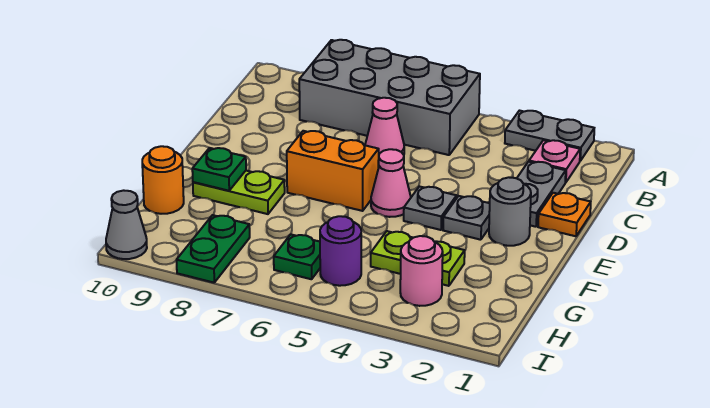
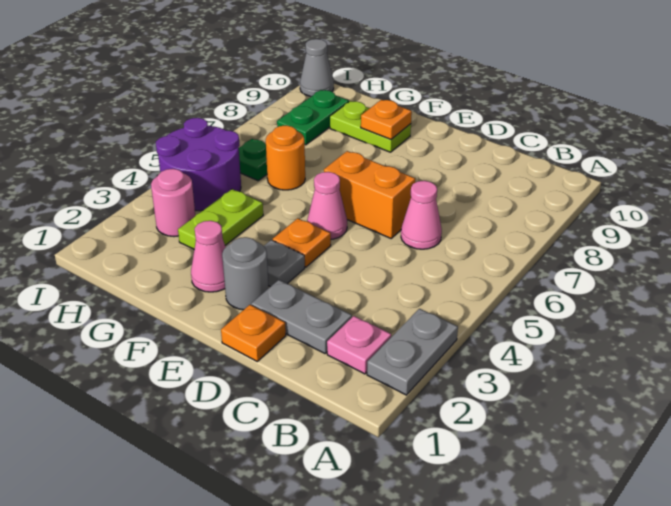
grey brick A5:B8 level 1 -> none
grey plate E4 level 1 -> orange plate E4 level 1
orange brick E6:E7 level 1 -> orange brick D6:E6 level 1
none -> pink cone F2 level 1
lime plate F8:F9 level 1 -> lime plate F9:G9 level 1
green plate F9 level 2 -> orange plate F9 level 2
orange round brick G10 level 1 -> orange round brick G6 level 1
purple round brick H5 level 1 -> purple round brick H4:I5 level 1
green plate H8:I8 level 1 -> green plate H8:H9 level 1

